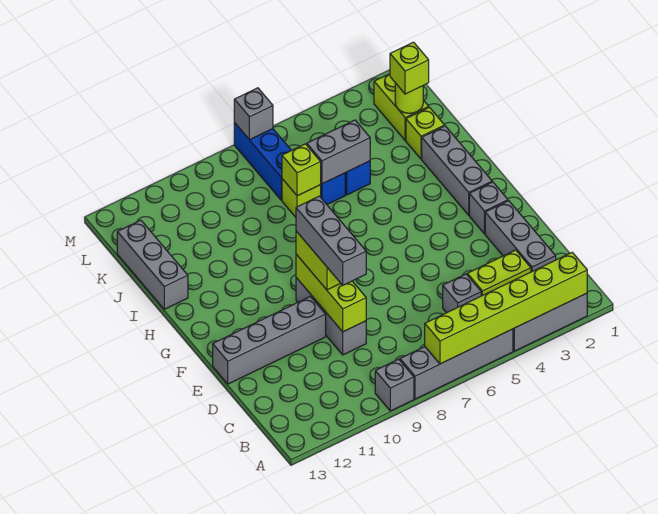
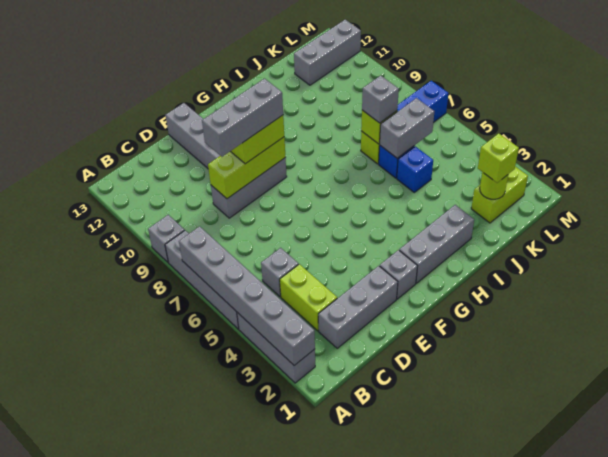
lime brick A2:A7 level 2 -> grey brick A2:A7 level 2
grey brick I13:K13 level 1 -> grey brick K12:M12 level 1
lime brick J2 level 1 -> none
grey brick J5:J6 level 2 -> grey brick J6:K6 level 2
grey brick M7 level 2 -> grey brick J7 level 3

